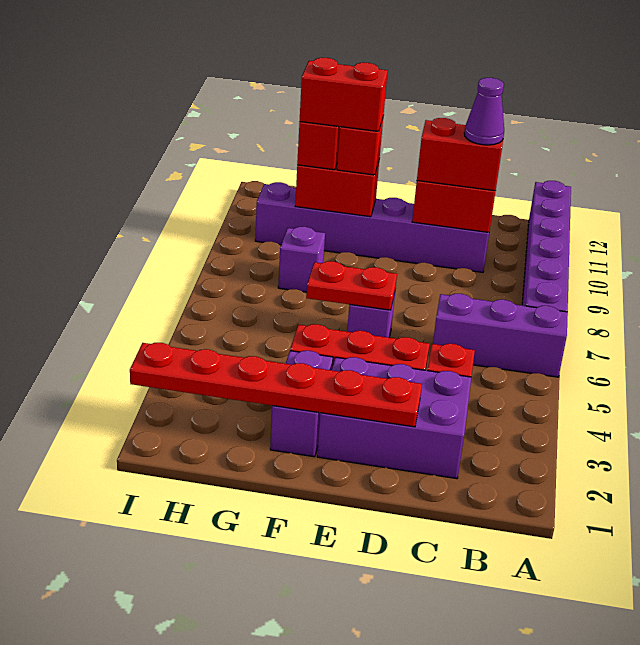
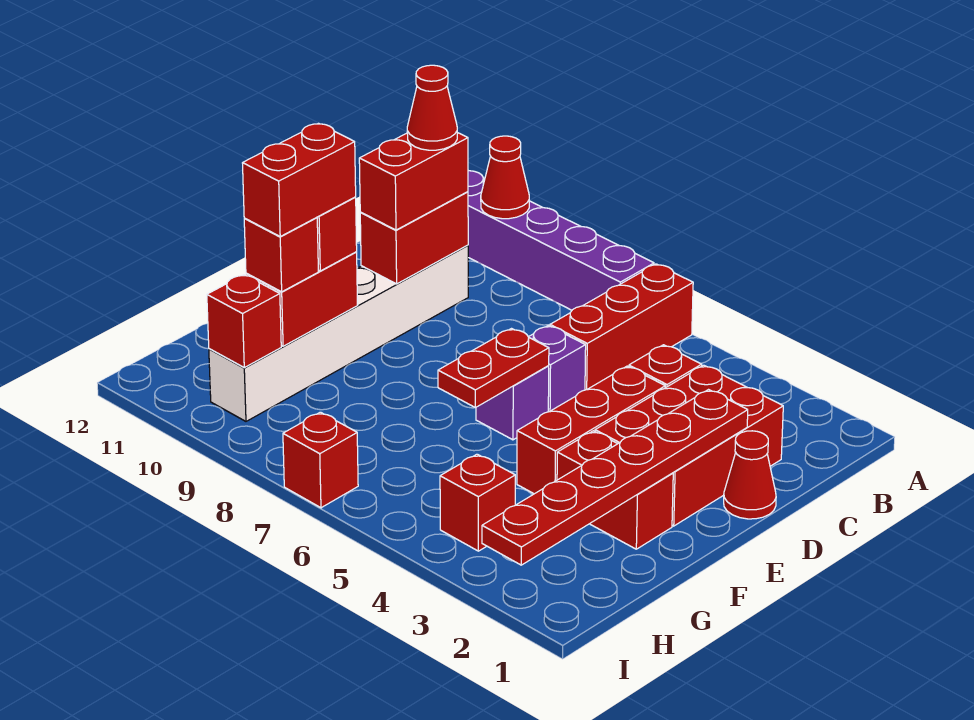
purple brick A6:C6 level 1 -> red brick A6:C6 level 1
none -> red cone A10 level 2
purple brick C2:E3 level 1 -> red brick C2:E3 level 1
purple brick C10:H10 level 1 -> white brick C10:H10 level 1
purple cone C10 level 4 -> red cone C10 level 4
none -> red cone D1 level 1
purple brick F2:F3 level 1 -> red brick F2:F3 level 1
purple brick G8 level 1 -> purple brick D6 level 1
none -> red brick H4 level 1
none -> red brick H10 level 2
none -> red brick I7 level 1

